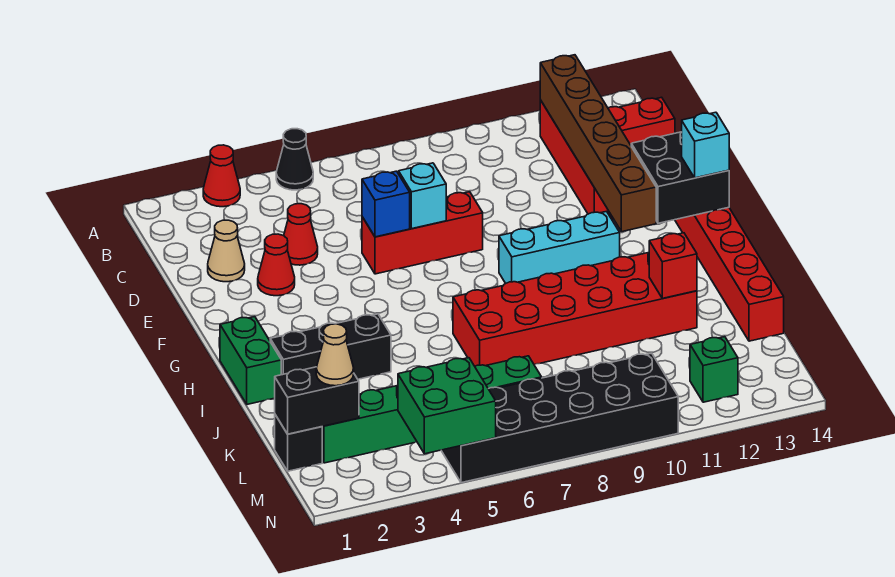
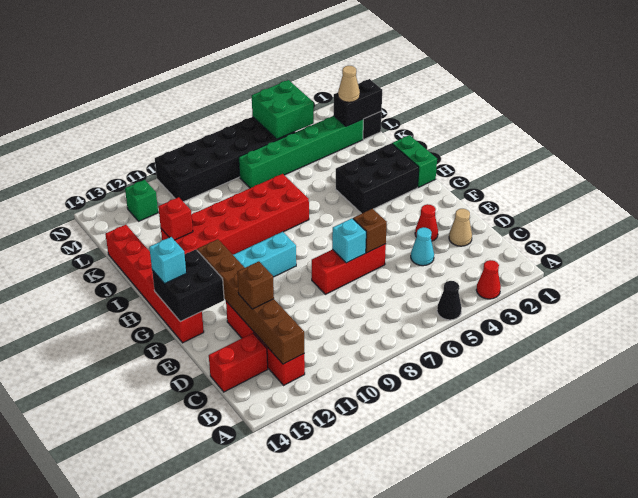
red cone D4 level 1 -> cyan cone D4 level 1
none -> brown brick D12 level 3
blue brick E6 level 2 -> brown brick E6 level 2
black brick I2:I4 level 1 -> black brick H2:I4 level 1

